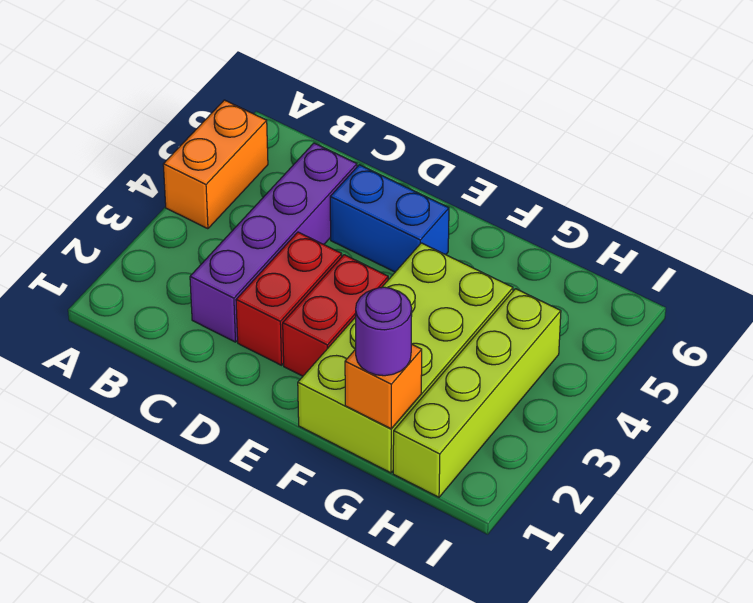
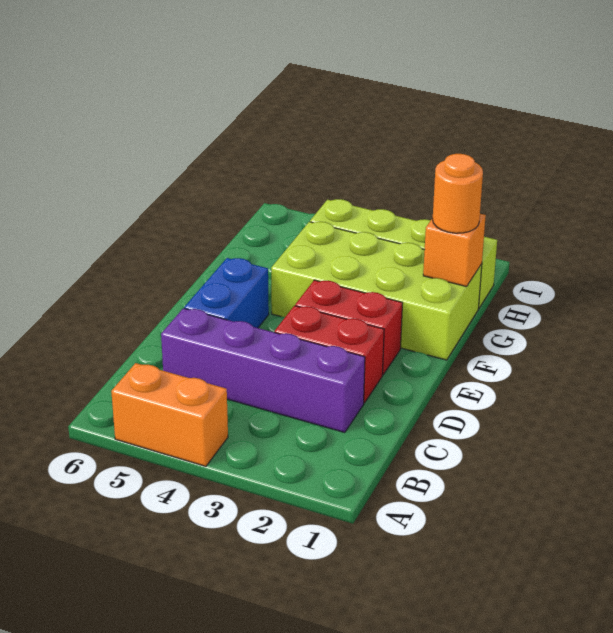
purple round brick G1 level 3 -> orange round brick G1 level 3

